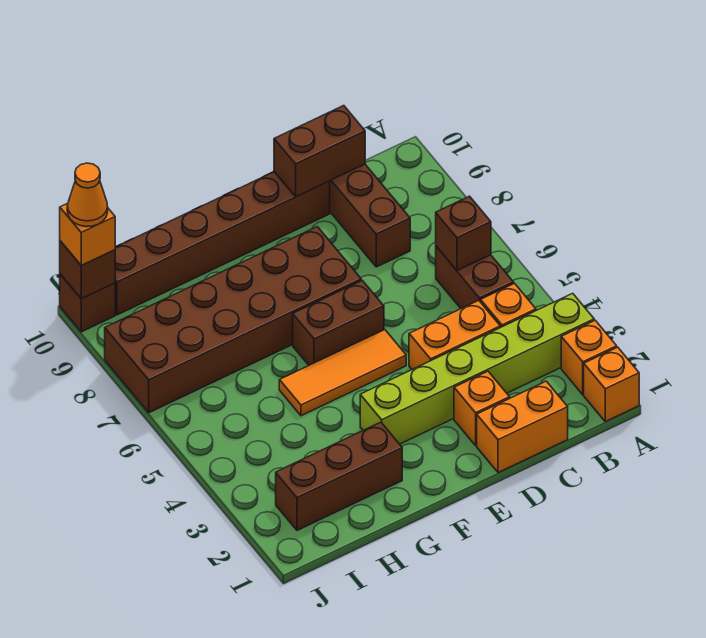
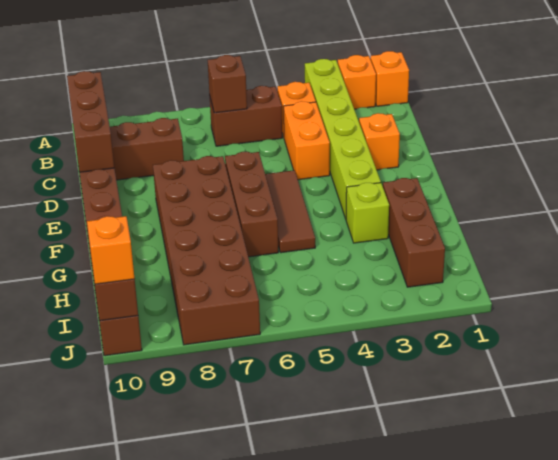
orange brick C1:D1 level 1 -> none
brown brick C10:D10 level 2 -> brown brick B10:D10 level 2
orange tile E5:G5 level 1 -> brown tile E5:G5 level 1
brown brick E6:F6 level 1 -> brown brick E6:G6 level 1
none -> lime brick G3 level 1
orange cone J10 level 4 -> none

